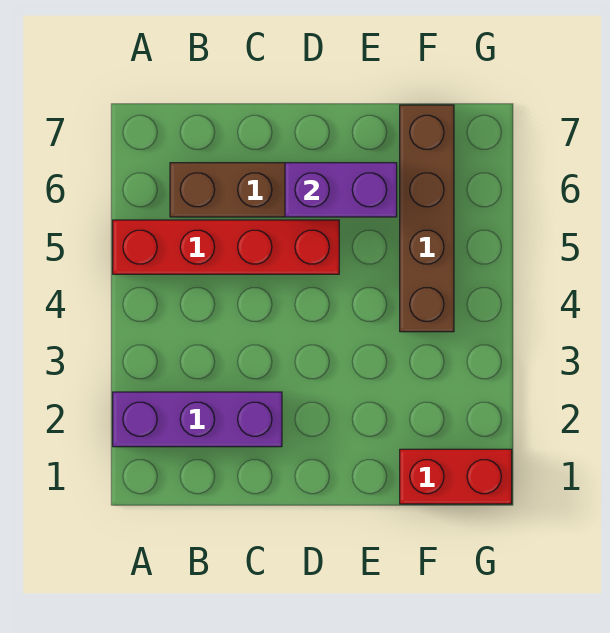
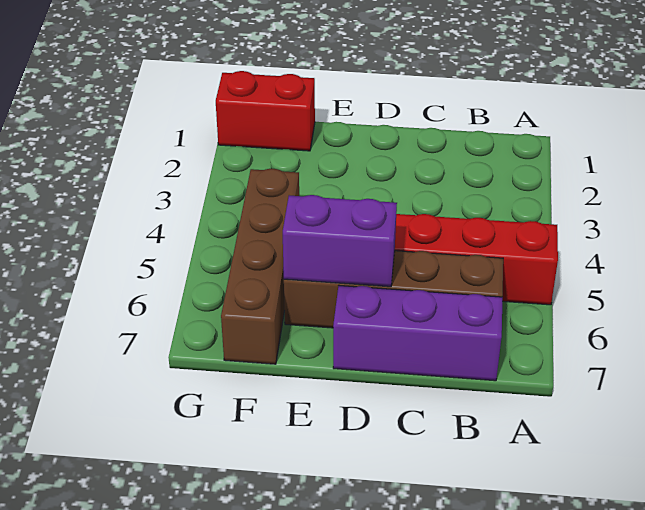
purple brick A2:C2 level 1 -> purple brick B7:D7 level 1

